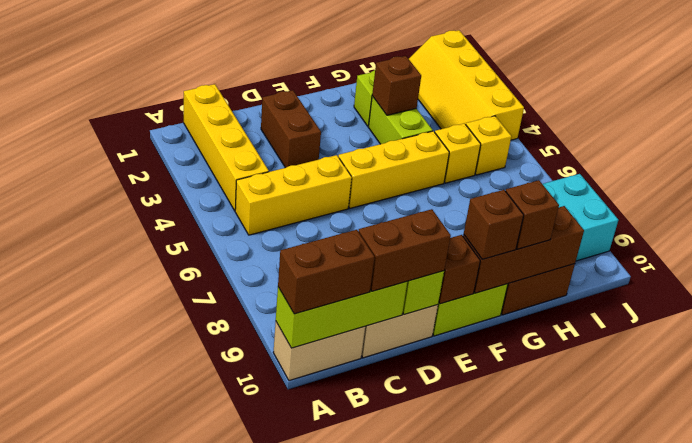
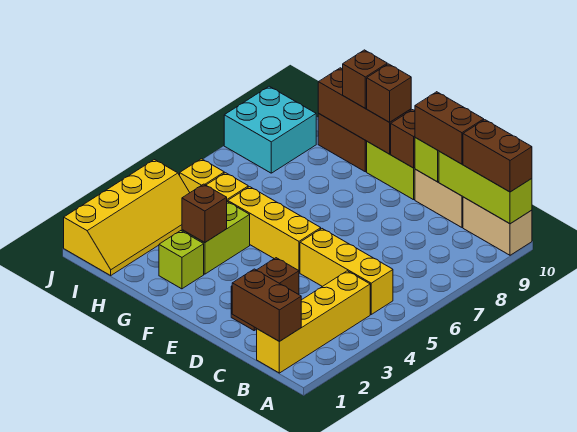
none -> brown brick B1:C1 level 2

